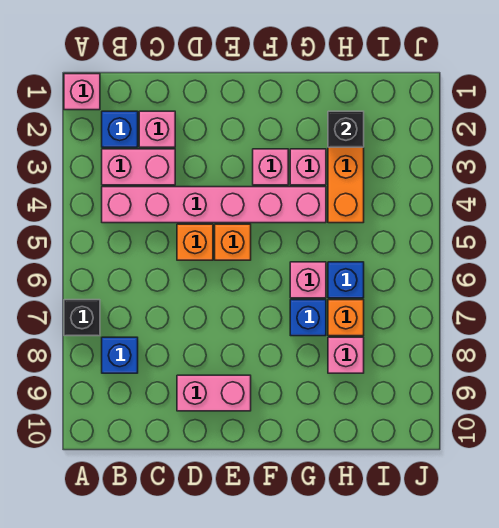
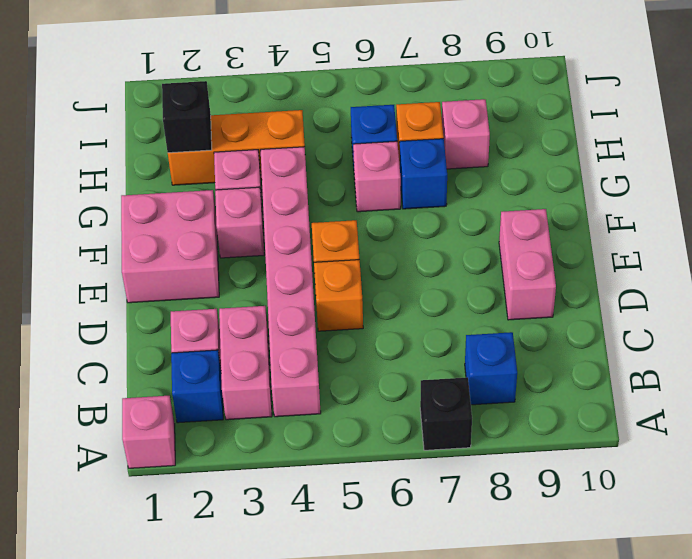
none -> pink brick E1:F2 level 1

